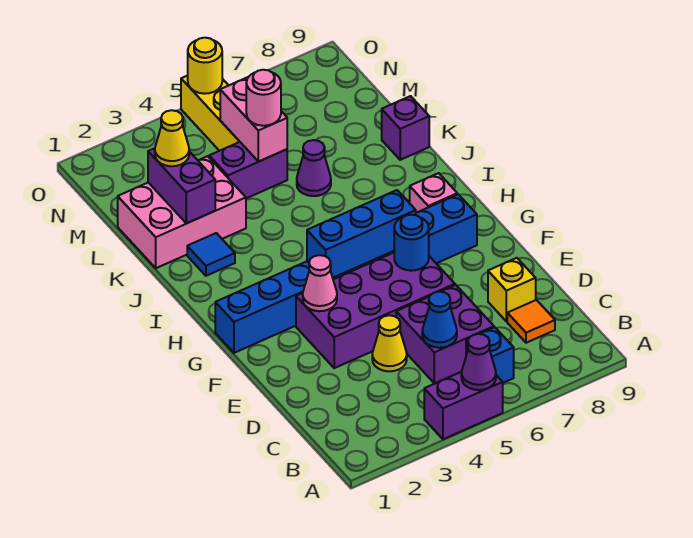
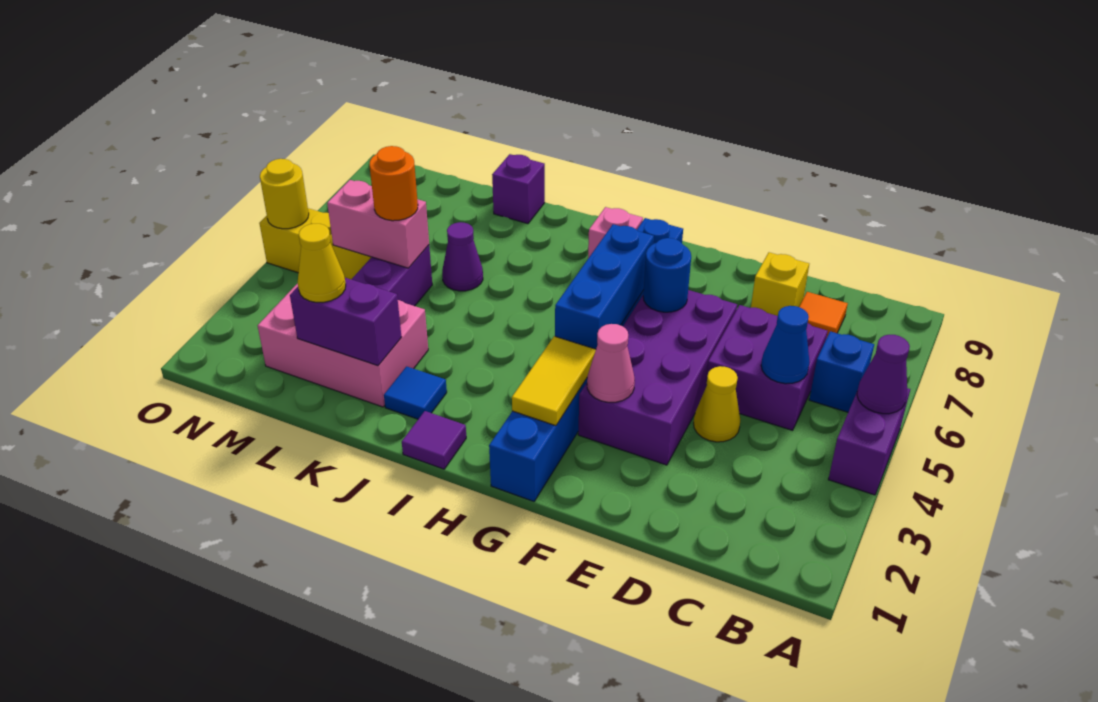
none -> yellow tile G2:G3 level 2
none -> purple tile I1 level 1
pink brick K1:L3 level 1 -> pink brick K2:M3 level 1
pink round brick L5 level 3 -> orange round brick L5 level 3

